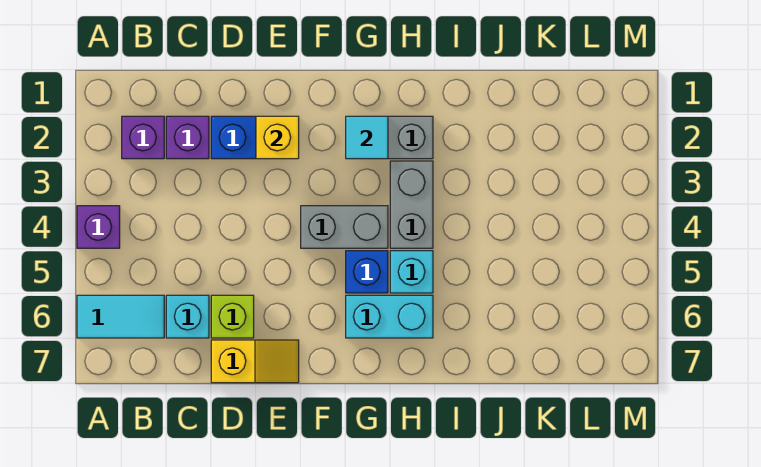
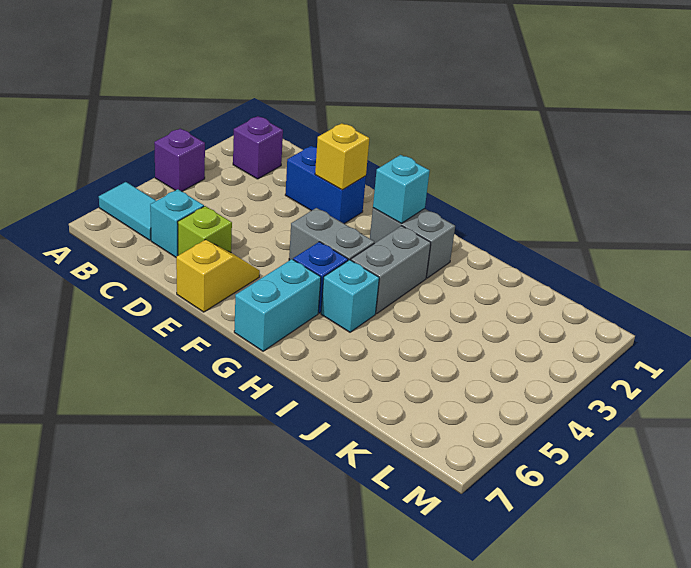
purple brick C2 level 1 -> none
yellow slope D7:E7 level 1 top D -> yellow slope E6:E7 level 1 top 7
cyan tile G2 level 2 -> cyan brick G2 level 2
cyan brick G6:H6 level 1 -> cyan brick G6:G7 level 1

